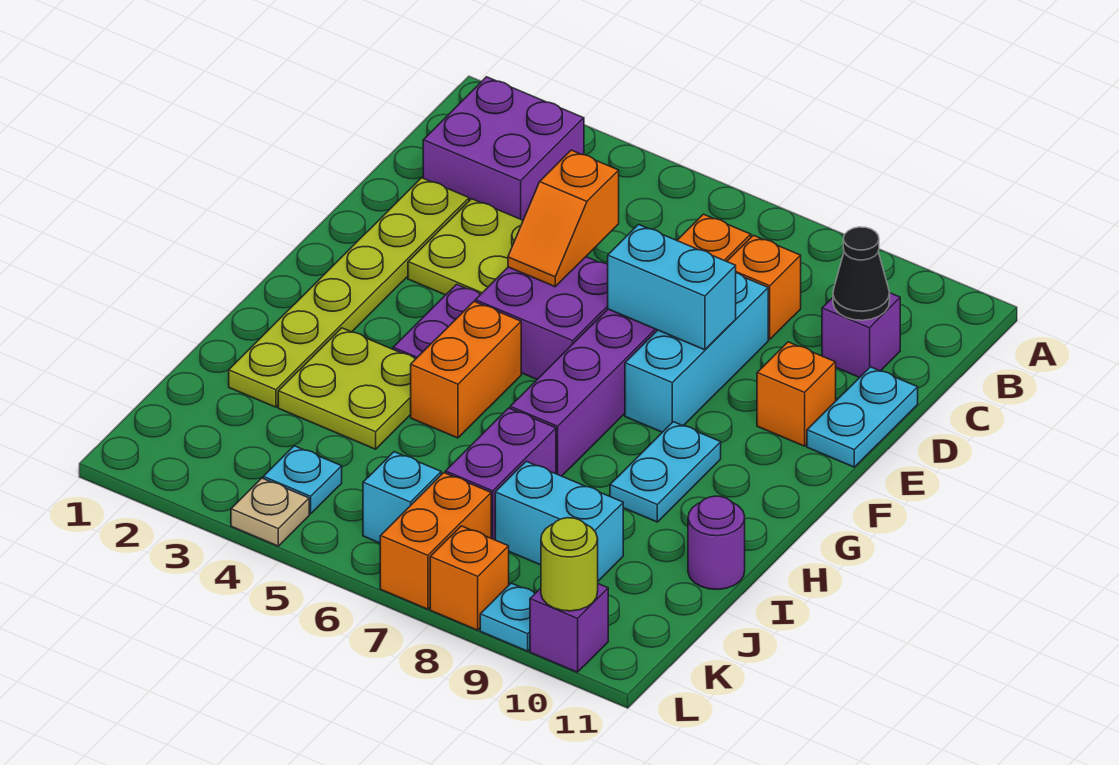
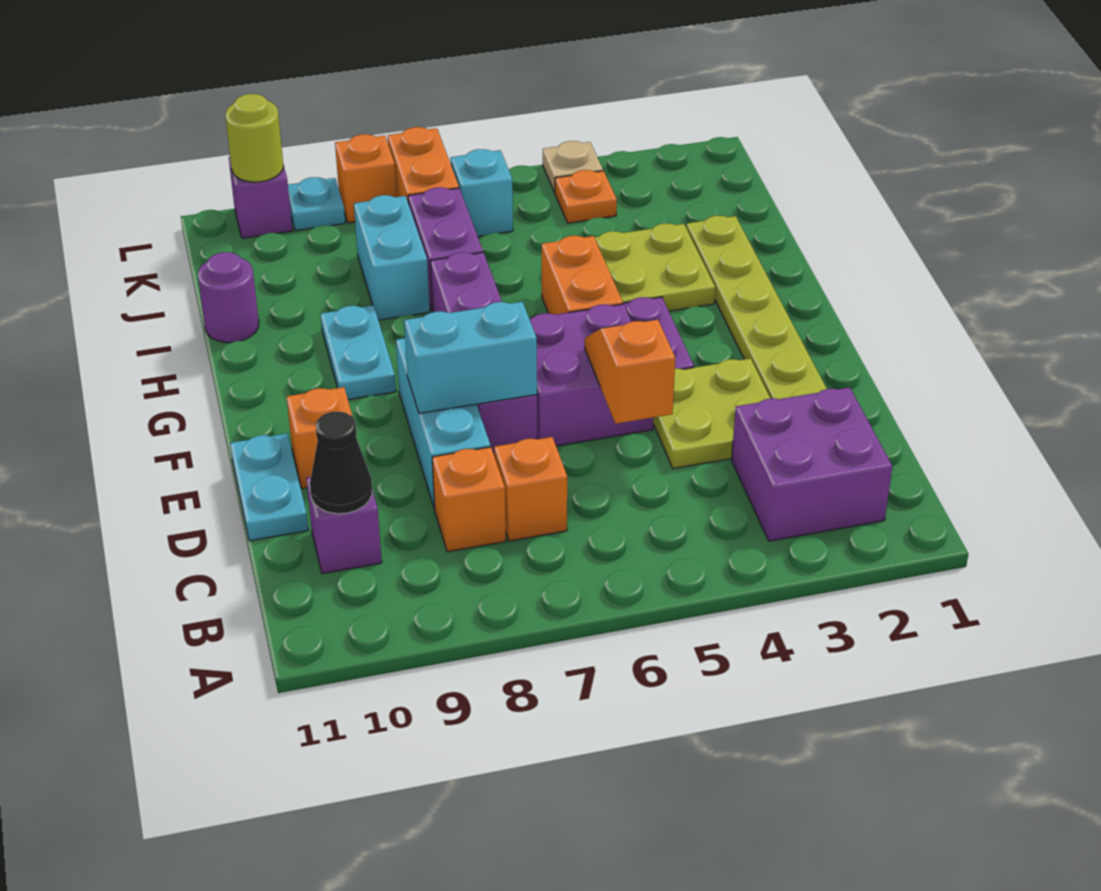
cyan brick J8:J9 level 1 -> cyan brick I8:J8 level 1
cyan plate K4 level 1 -> orange plate K4 level 1

